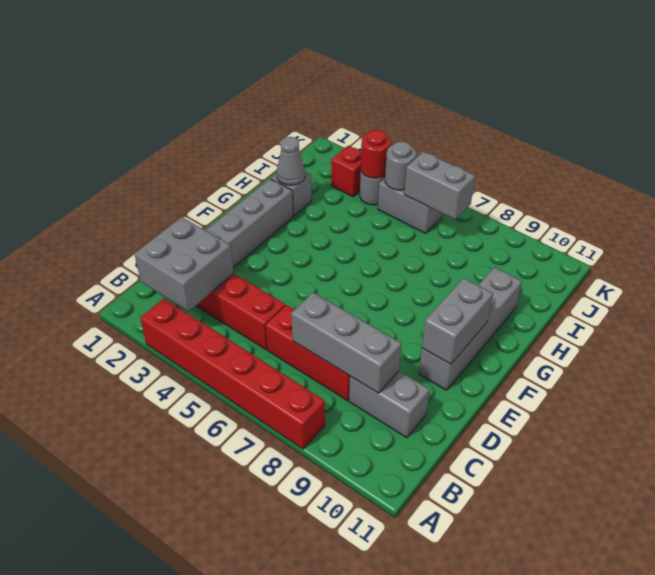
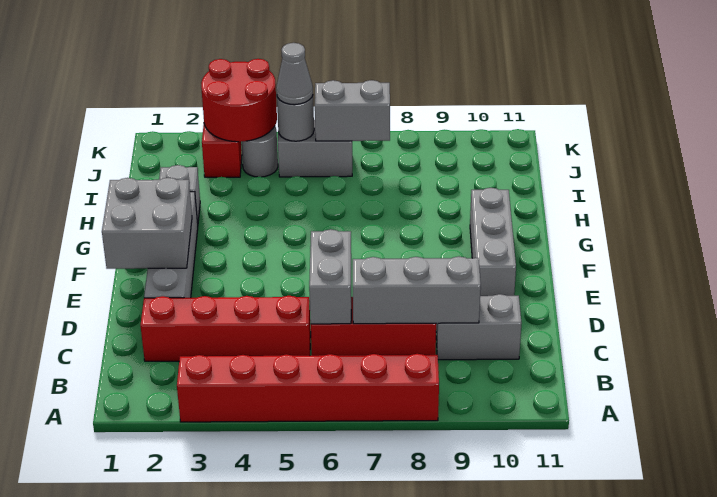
grey brick B2:C3 level 2 -> grey brick E1:F2 level 2
grey brick E10:H10 level 1 -> grey brick E10:G10 level 1
grey brick E10:F10 level 2 -> grey brick C6:D6 level 2
grey cone H2 level 2 -> grey cone J5 level 3
red round brick J4 level 2 -> red round brick J3:K4 level 2

